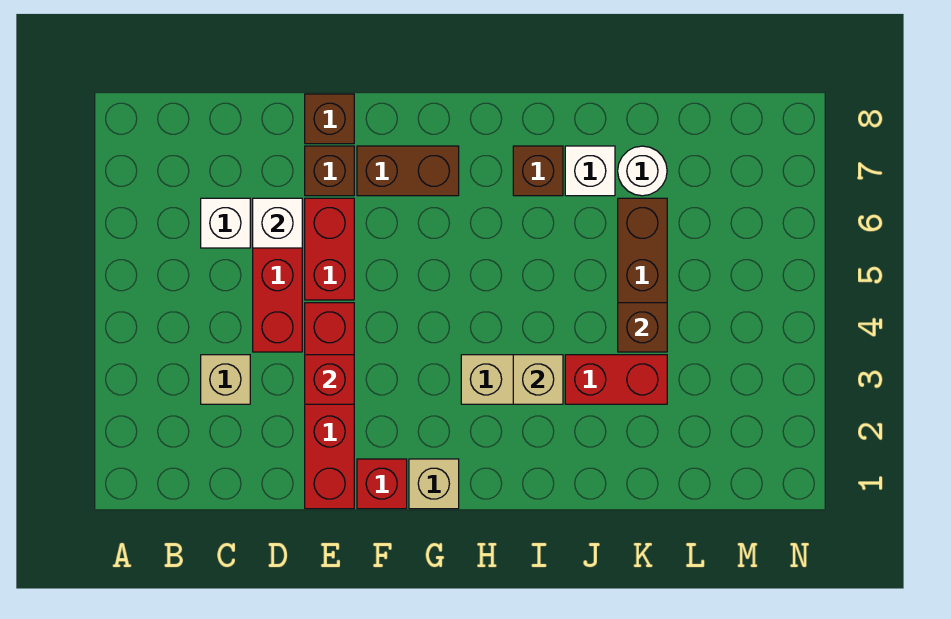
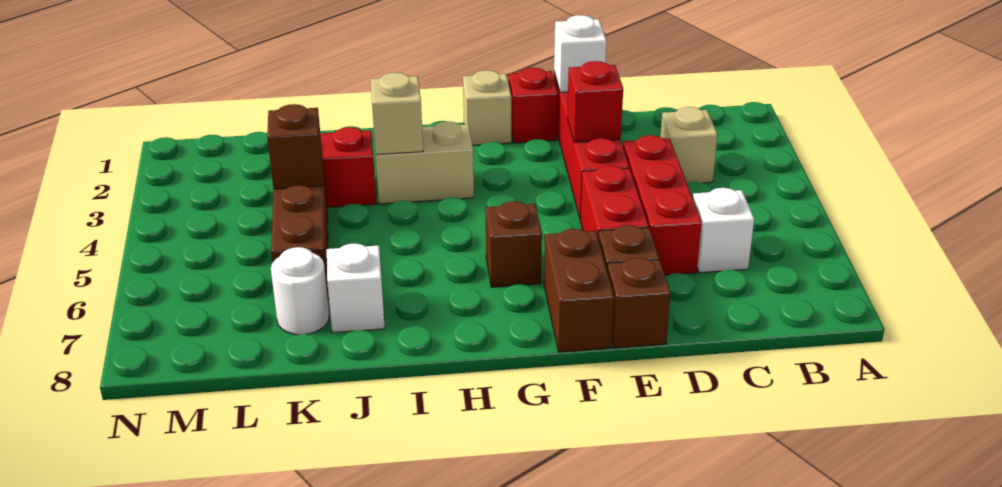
white brick D6 level 2 -> white brick E1 level 2
brown brick F7:G7 level 1 -> brown brick F7:F8 level 1
brown brick I7 level 1 -> brown brick G6 level 1

